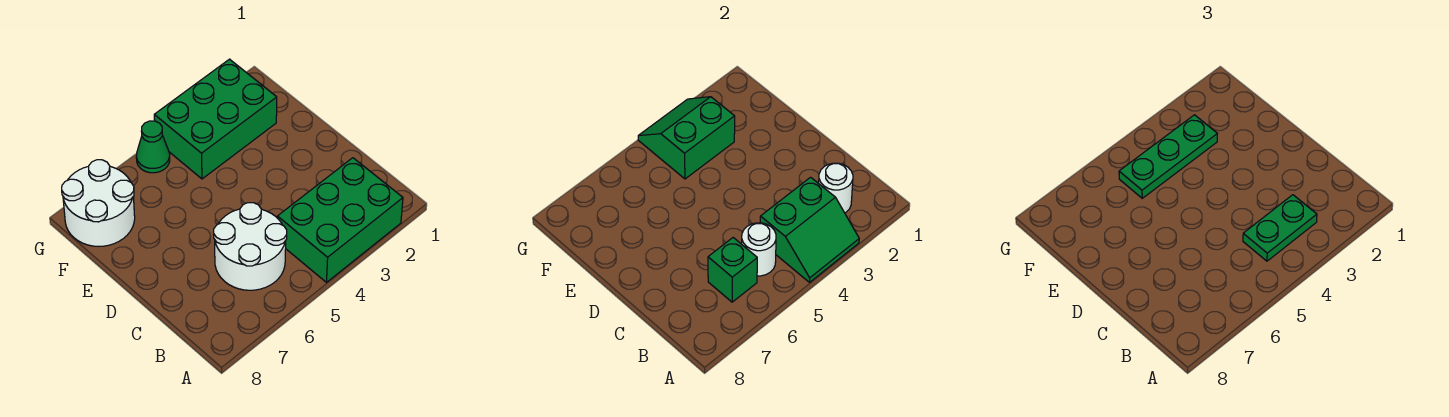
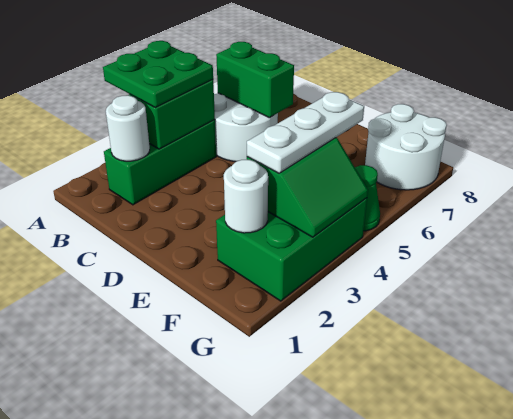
green brick A2:B4 level 1 -> green brick B2:B4 level 1
green plate B3:B4 level 3 -> green plate A3:B4 level 3
white round brick B5 level 2 -> white round brick F2 level 2
green brick B6 level 2 -> green brick B6:C6 level 2
green plate F3:F5 level 3 -> white plate F3:F5 level 3

